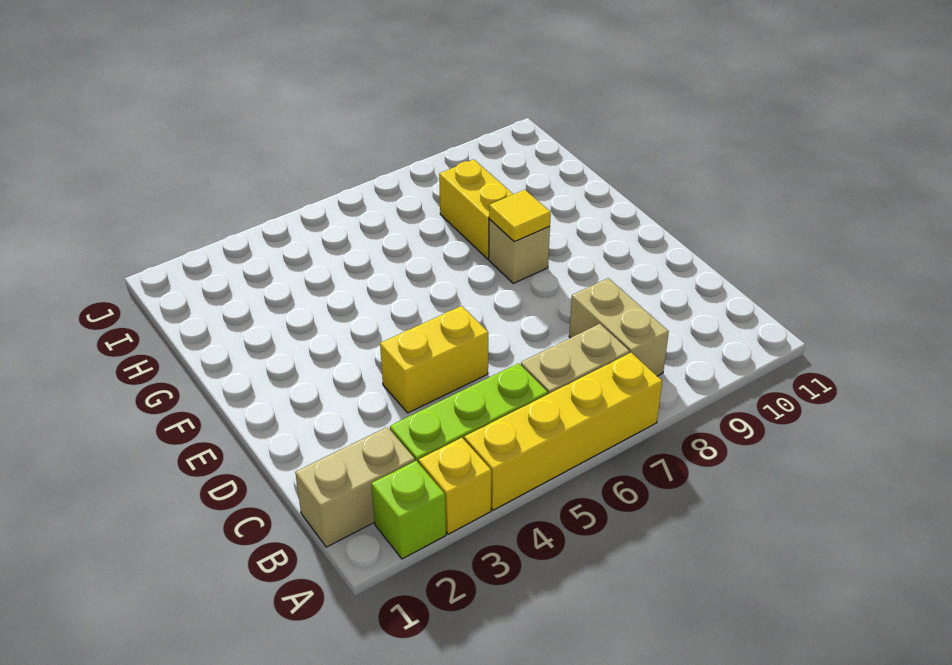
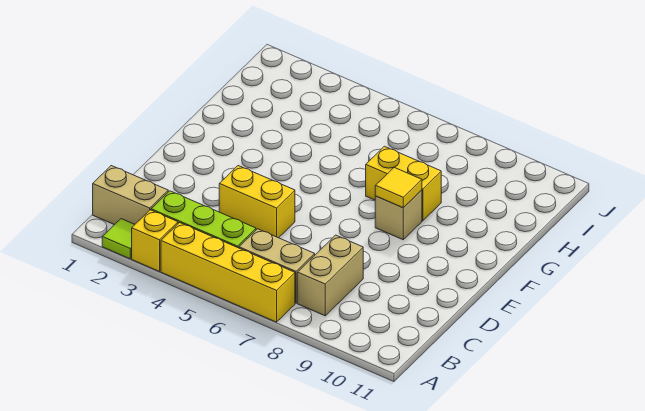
lime brick A2 level 1 -> lime tile A2 level 1
yellow brick G8:H8 level 1 -> yellow brick G7:G8 level 1

